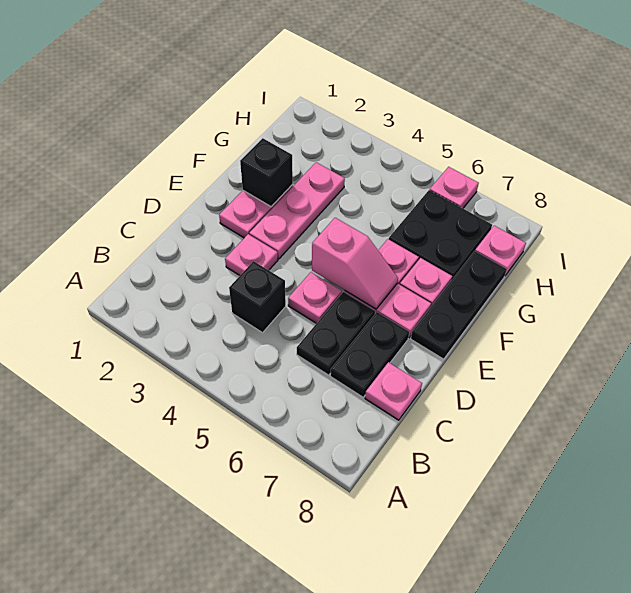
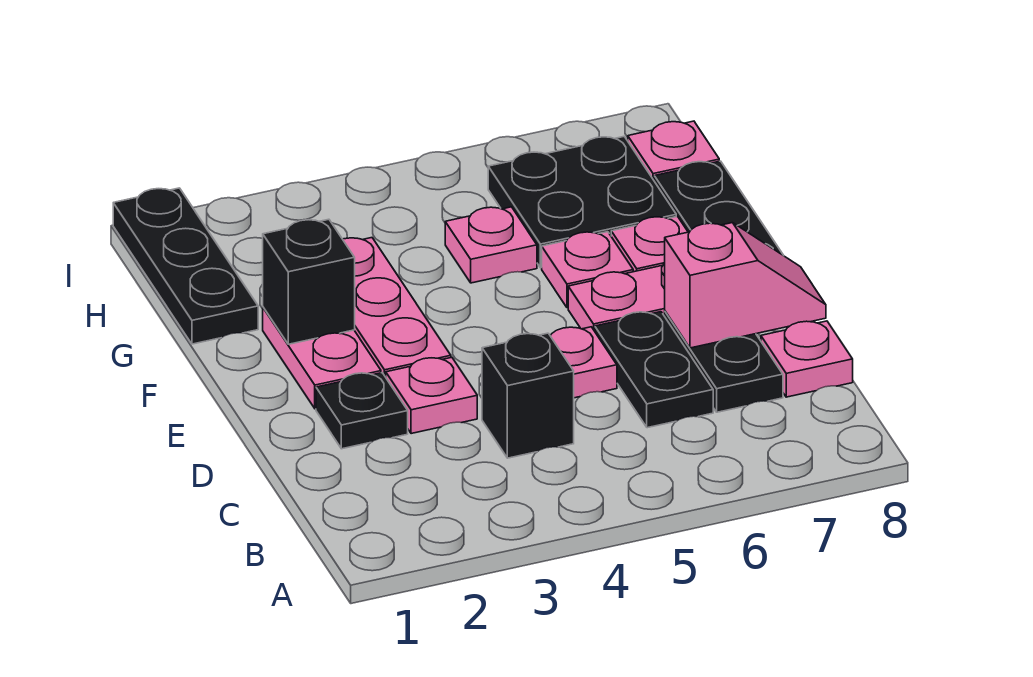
none -> black plate D2 level 1
pink slope E5:E6 level 2 top 5 -> pink slope D7:D8 level 2 top 7
none -> black plate G1:I1 level 1
pink plate I6 level 1 -> pink plate G5 level 1

